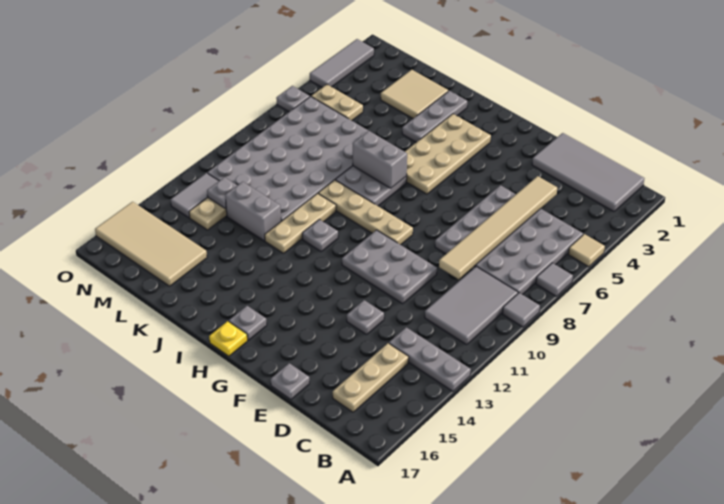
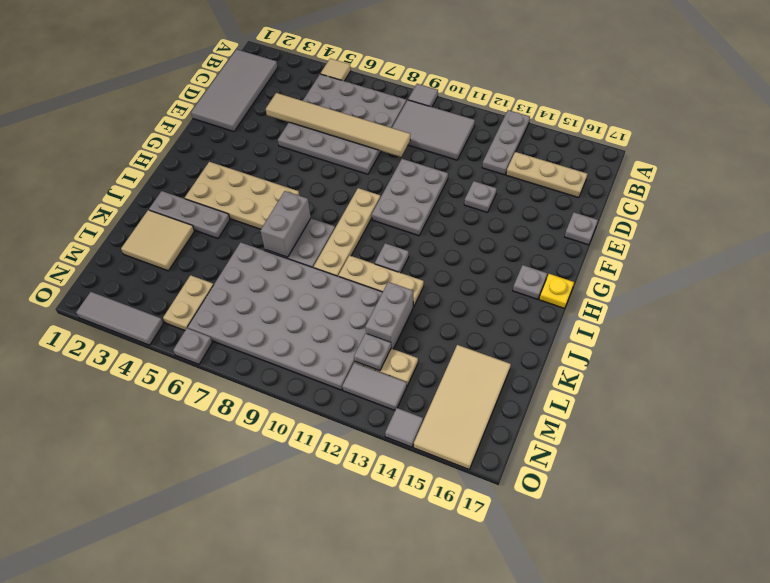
grey tile A7 level 1 -> grey tile O14 level 1

